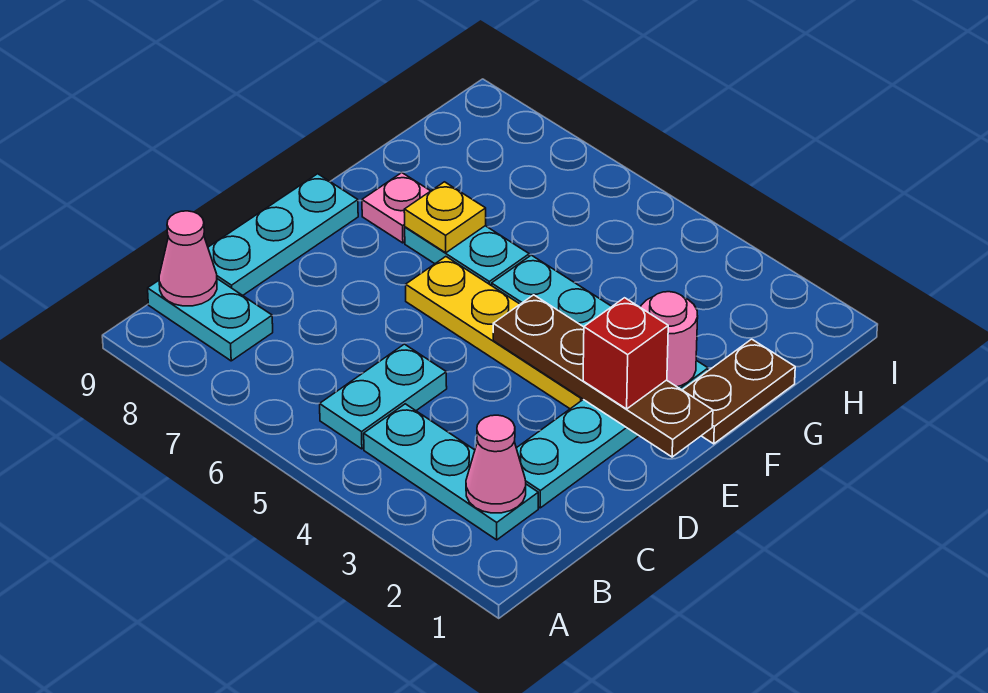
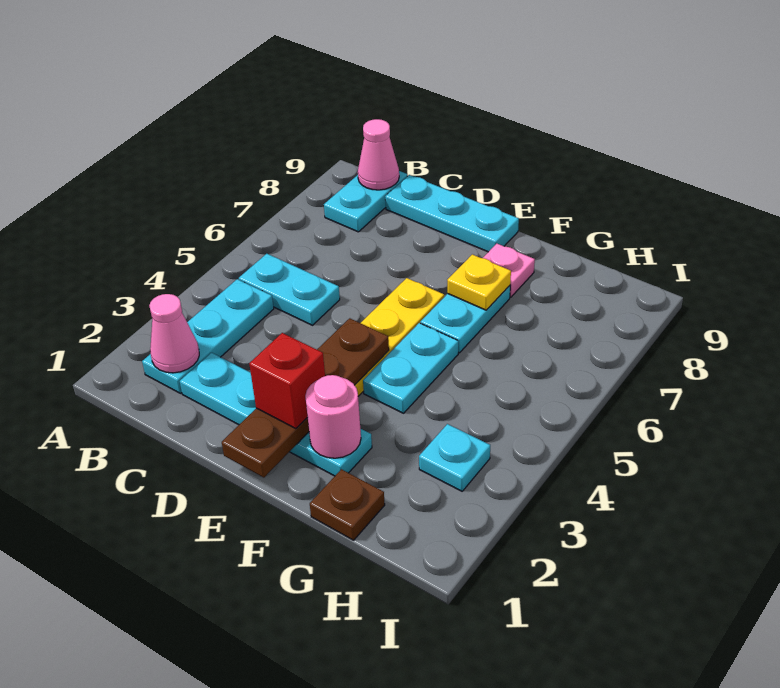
brown plate F1:G1 level 1 -> brown plate G1 level 1
none -> cyan plate H3 level 1

